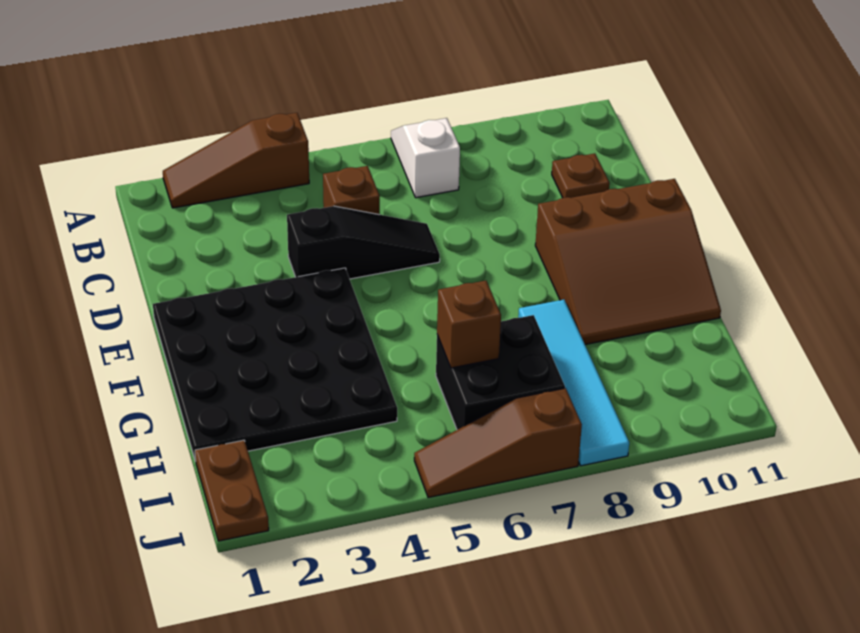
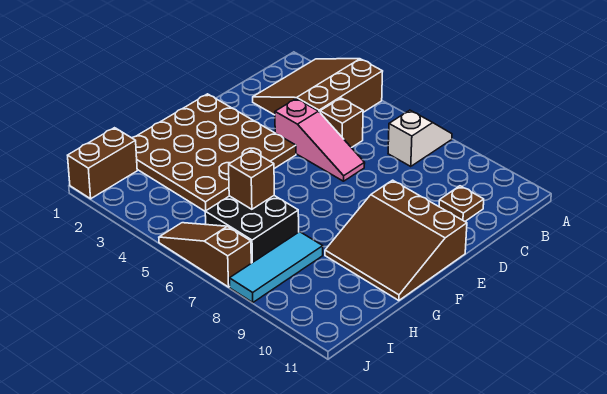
brown slope A2:A4 level 1 top 4 -> brown slope A2:C4 level 1 top 4
black slope D4:D6 level 1 top 4 -> pink slope D4:D6 level 1 top 4
black plate E1:H4 level 1 -> brown plate E1:H4 level 1
cyan tile G8:J8 level 1 -> cyan tile H8:J8 level 1
brown plate I1:J1 level 1 -> brown brick I1:J1 level 1

